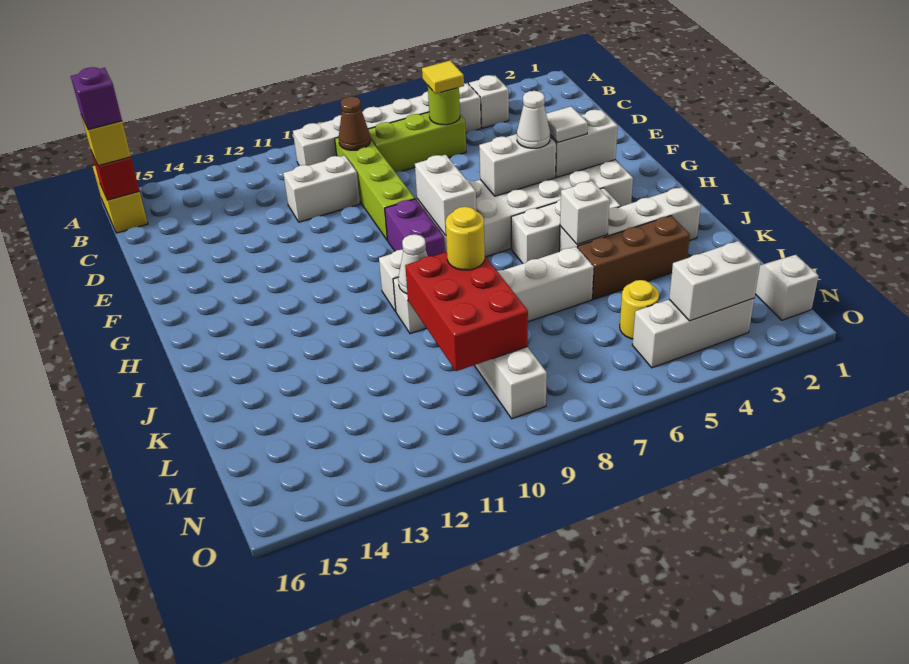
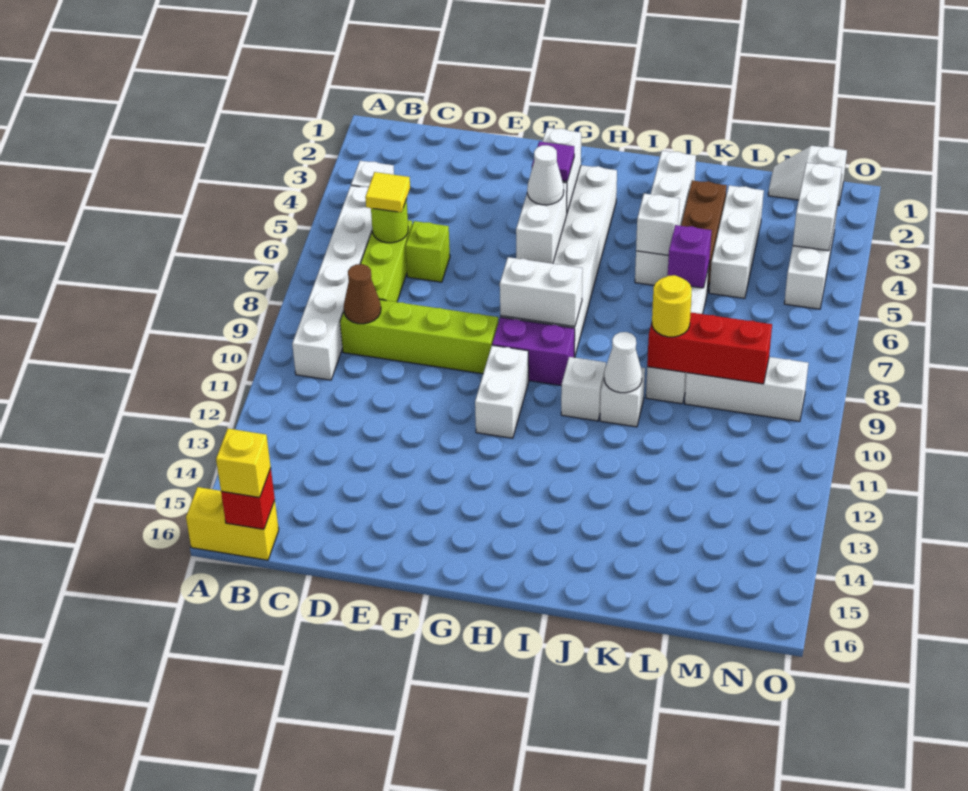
purple brick B16 level 4 -> purple brick K6 level 2
none -> lime brick D6 level 1
white brick D10:D11 level 1 -> white brick G10:G11 level 1
white tile G4 level 3 -> purple tile G4 level 3
white brick I4:I6 level 1 -> white brick L3:L5 level 1
red brick K9:M10 level 2 -> red brick K9:M9 level 2
yellow round brick M5 level 1 -> none

